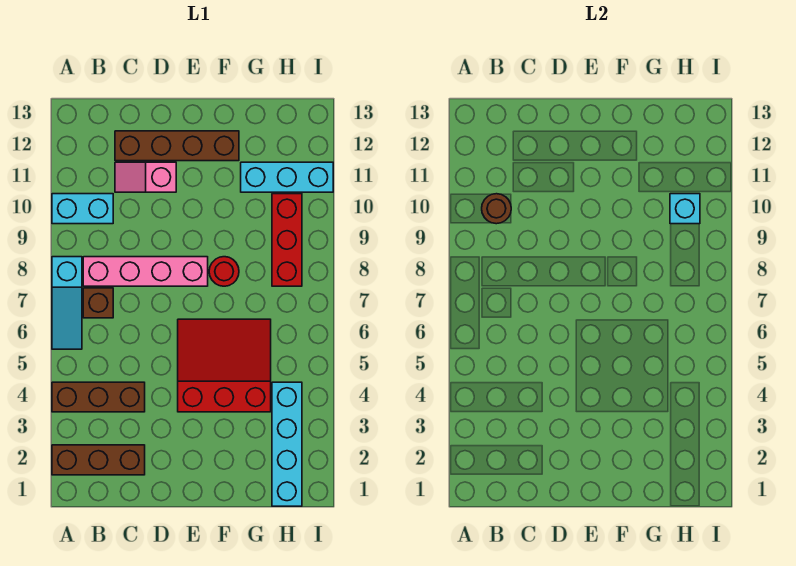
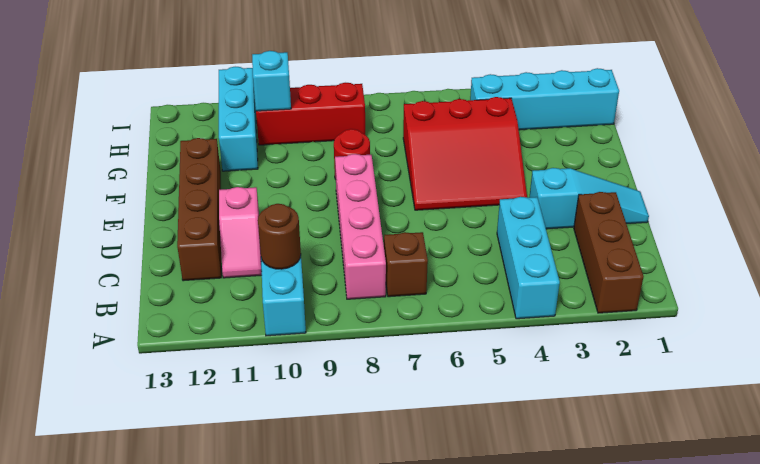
brown brick A4:C4 level 1 -> cyan brick A4:C4 level 1
cyan slope A6:A8 level 1 top 8 -> cyan slope D1:D3 level 1 top 3
red slope E4:G6 level 1 top 4 -> red slope E4:G6 level 1 top G

